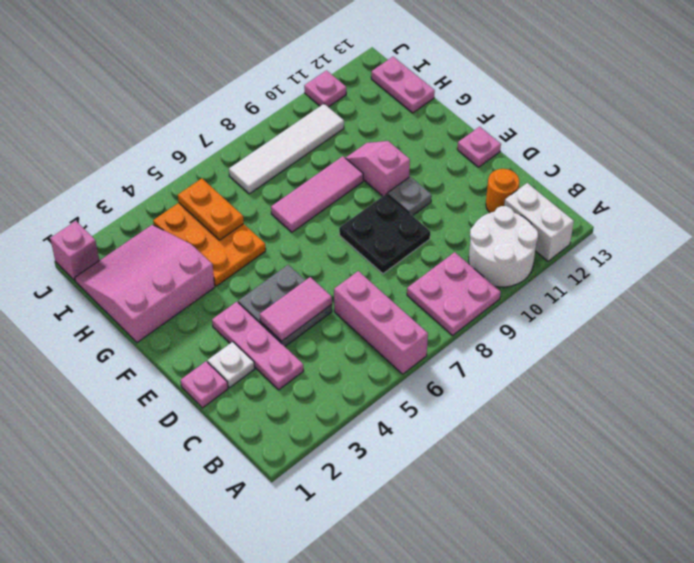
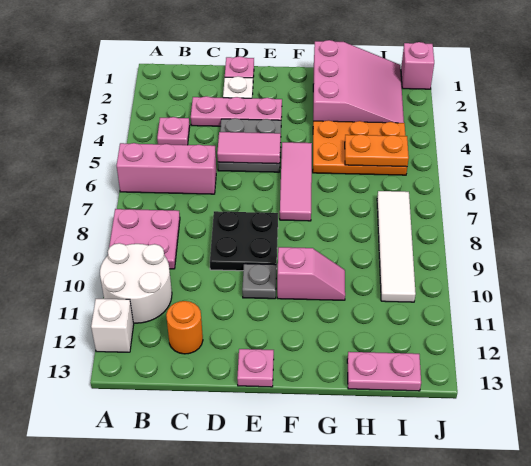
white brick A12:B12 level 1 -> white brick A12 level 1
pink tile D4:D5 level 2 -> pink tile D5:E5 level 2
pink tile G7:G9 level 1 -> pink tile F5:F7 level 1
pink plate J11 level 1 -> pink plate B4 level 1

